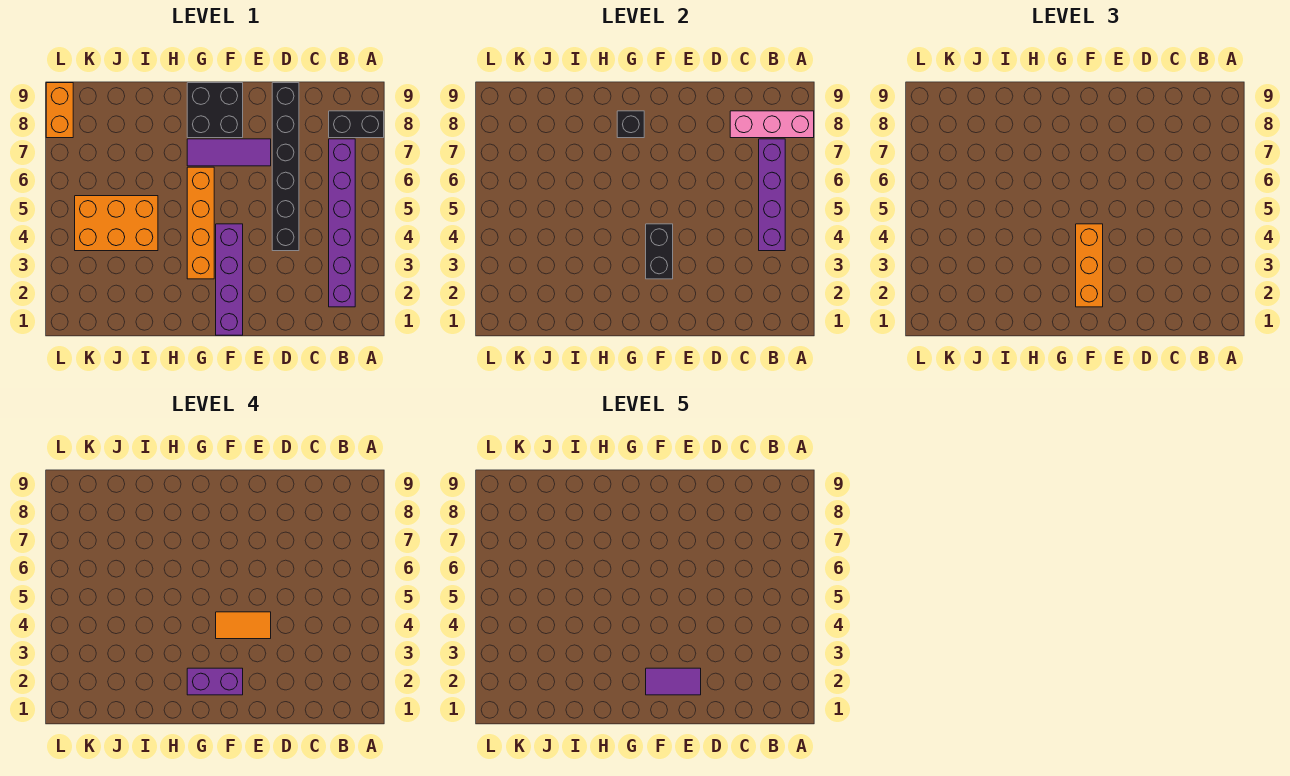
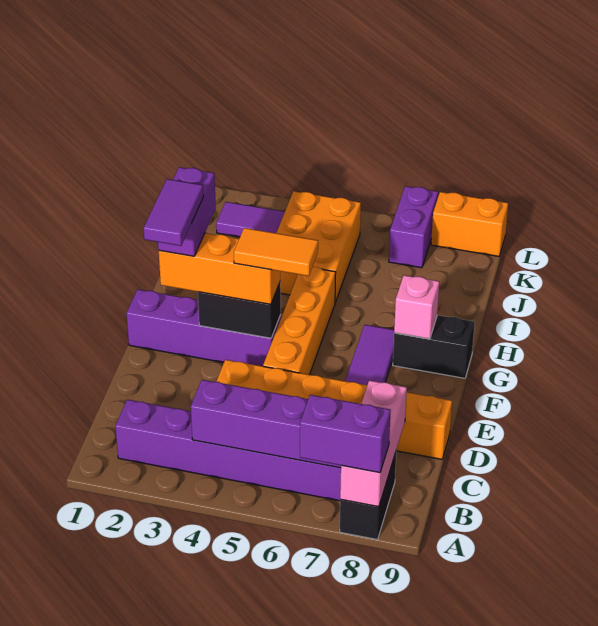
none -> purple brick A7:A8 level 3
black brick D4:D9 level 1 -> orange brick D4:D9 level 1
orange tile E4:F4 level 4 -> orange tile F4:F5 level 4
black brick F8:G9 level 1 -> black brick G8:G9 level 1
orange brick G3:G6 level 1 -> orange brick E5:H5 level 1
black brick G8 level 2 -> pink brick G8 level 2
none -> purple tile K2:K3 level 1
none -> purple brick K7:L7 level 1

